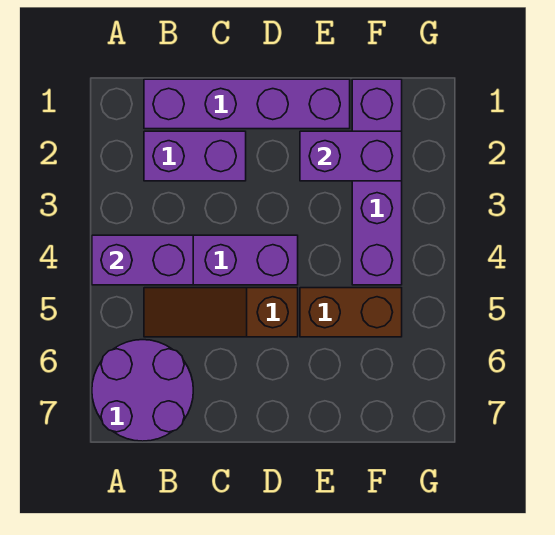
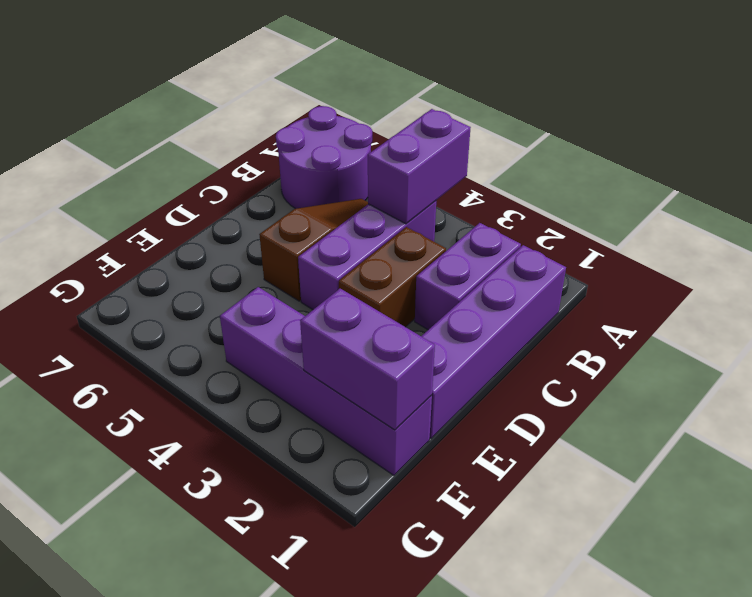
purple brick E2:F2 level 2 -> purple brick F1:F2 level 2
brown brick E5:F5 level 1 -> brown brick C3:D3 level 1

